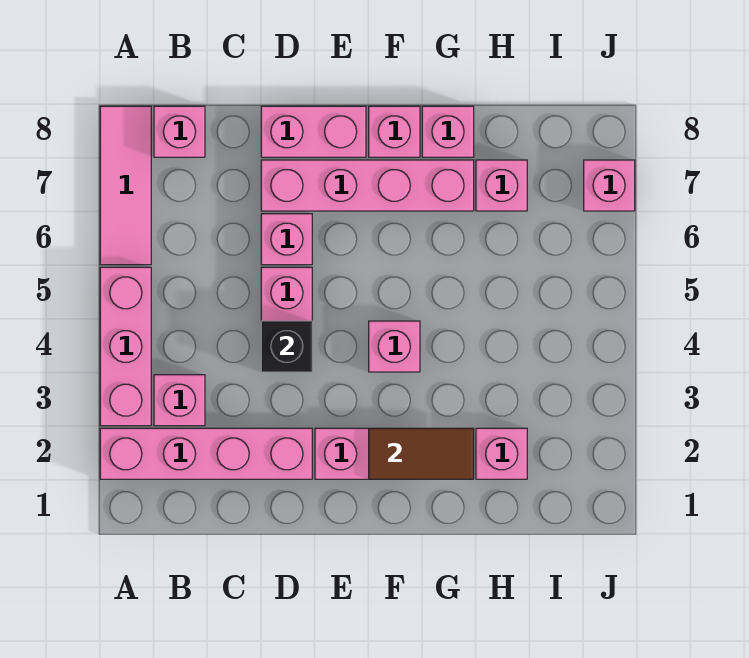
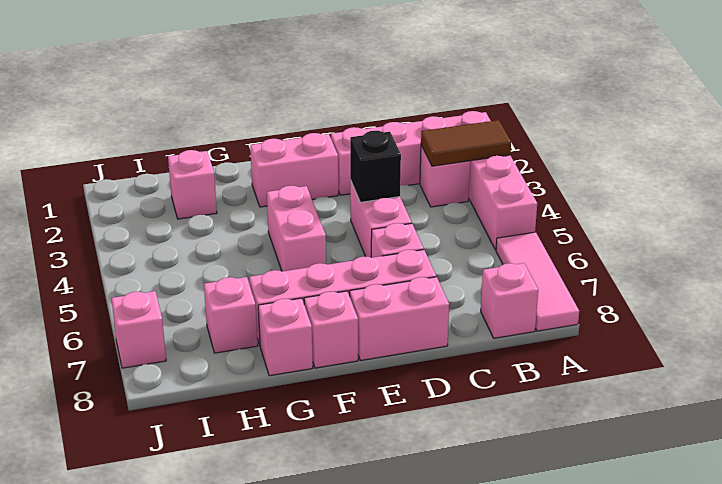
brown tile F2:G2 level 2 -> brown tile A3:B3 level 2
pink brick F4 level 1 -> pink brick F4:F5 level 1

